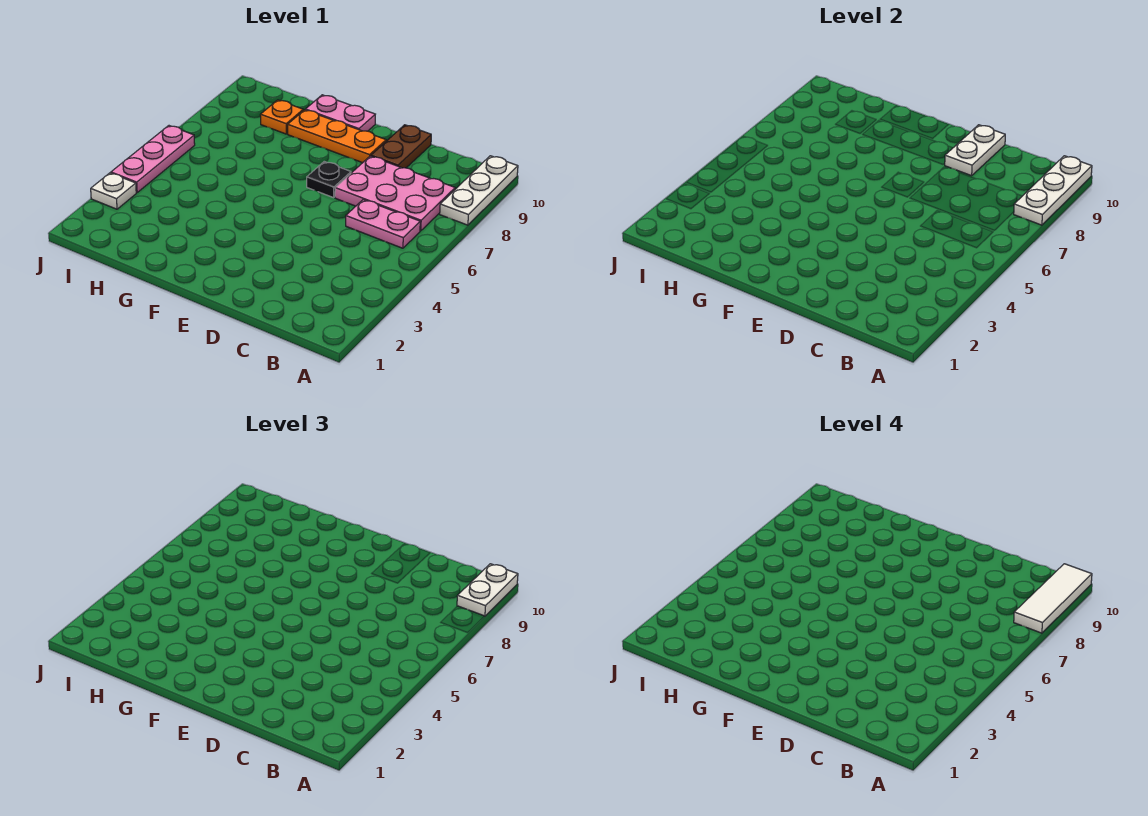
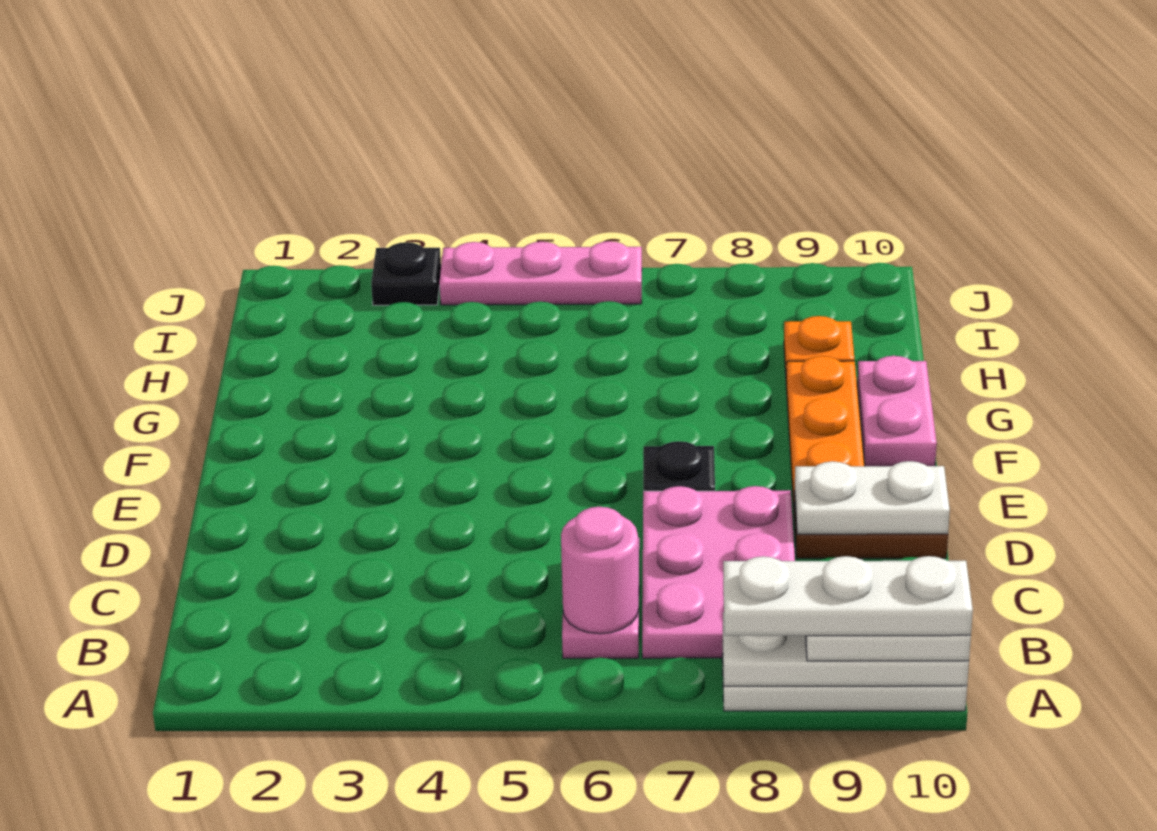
white tile A8:A10 level 4 -> white plate A8:A10 level 4
none -> pink round brick B6 level 2
white plate J3 level 1 -> black plate J3 level 1

